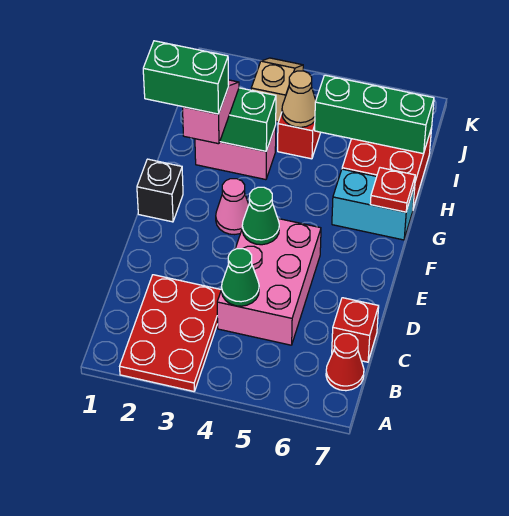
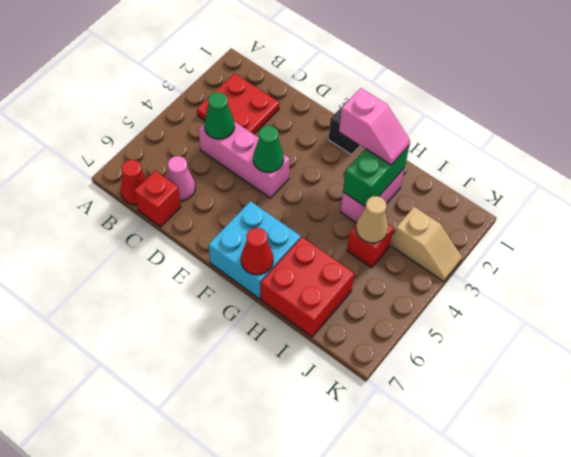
red plate A2:C3 level 1 -> red plate B2:C3 level 1
pink brick C4:E5 level 1 -> pink brick C4:E4 level 1
pink cone F3 level 1 -> pink cone C6 level 1
green brick G1:G2 level 4 -> none
cyan brick G6:G7 level 1 -> cyan brick F6:G7 level 1
red plate G7 level 2 -> red cone G7 level 2
green brick I5:I7 level 2 -> none

